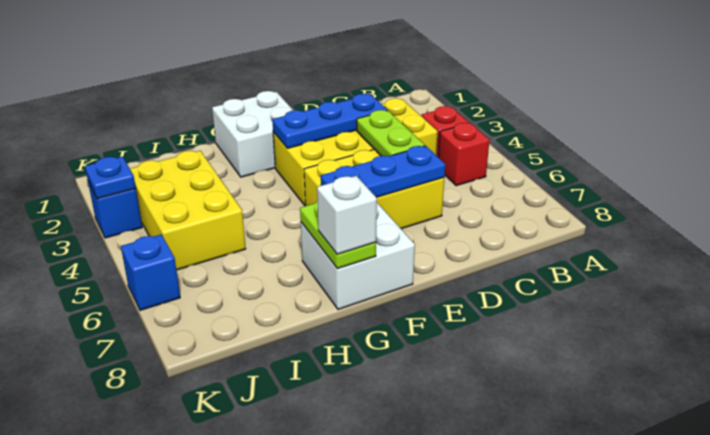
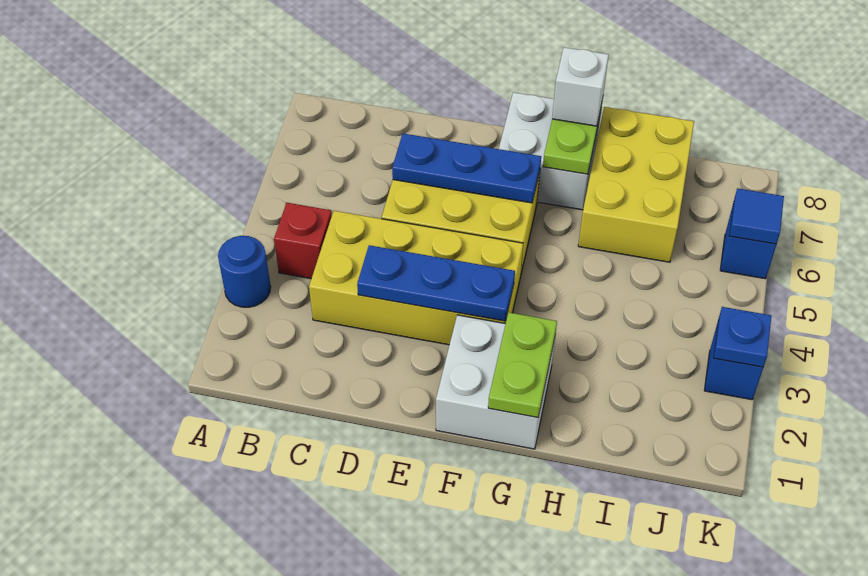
none -> blue round brick A3 level 1
red brick B5 level 1 -> none
lime plate D4:D5 level 2 -> lime plate G1:G2 level 2
yellow brick I3:J5 level 1 -> yellow brick H6:I8 level 1
none -> blue tile K6 level 2

